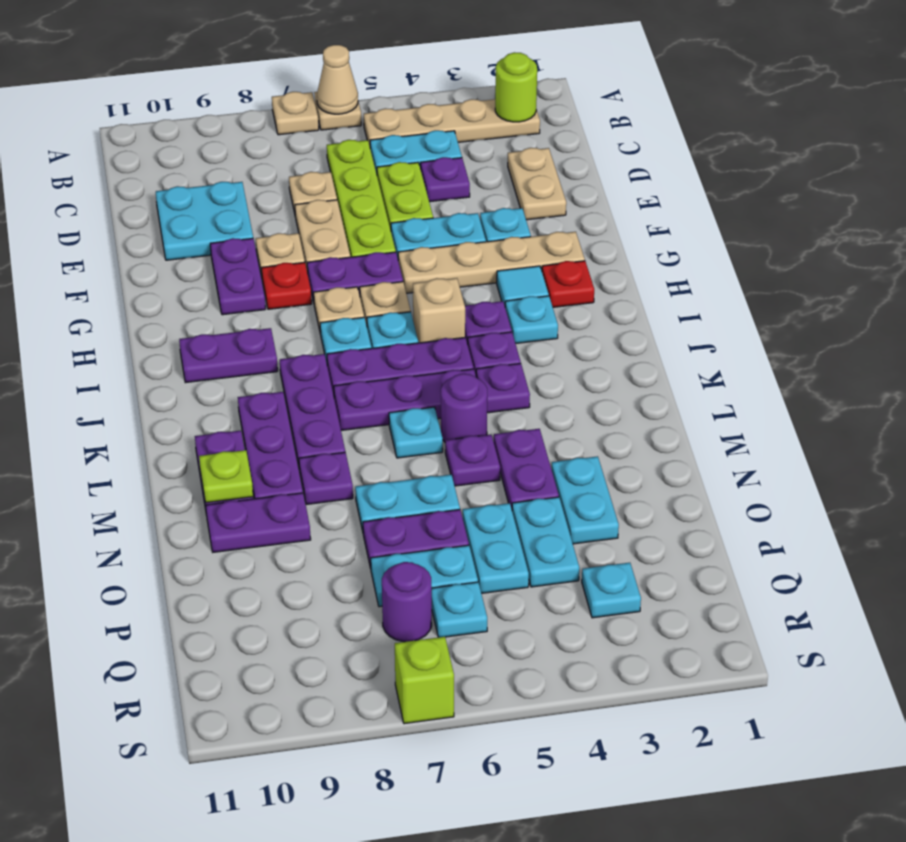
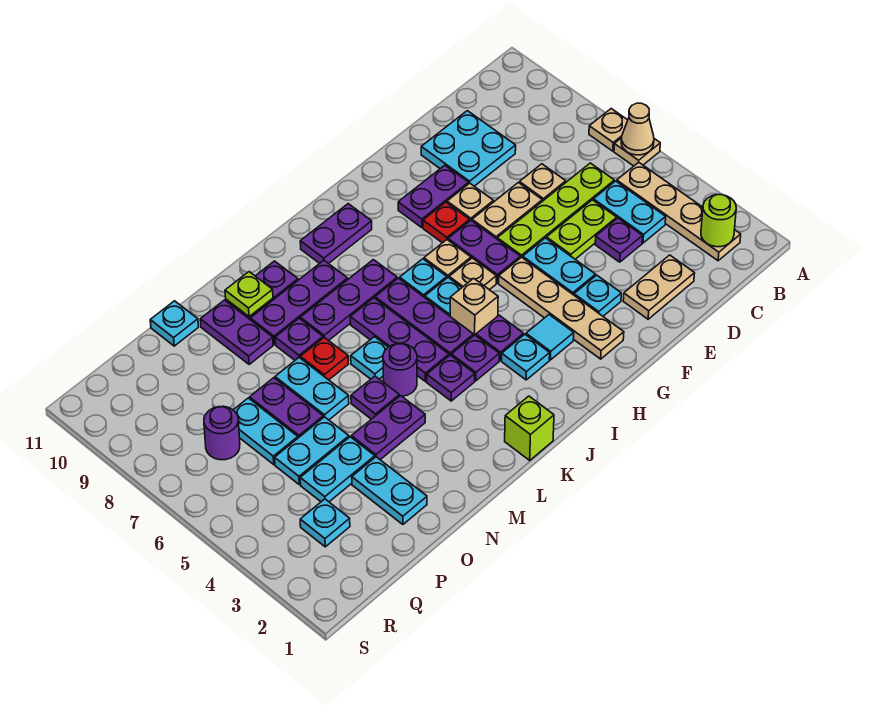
red plate H2 level 1 -> red plate M7 level 1
purple plate I9:I10 level 1 -> purple plate I10:J10 level 1
cyan plate N3:O3 level 1 -> cyan plate O2:O3 level 1
cyan plate Q6 level 1 -> cyan plate O11 level 1
lime brick S7 level 1 -> lime brick K1 level 1

